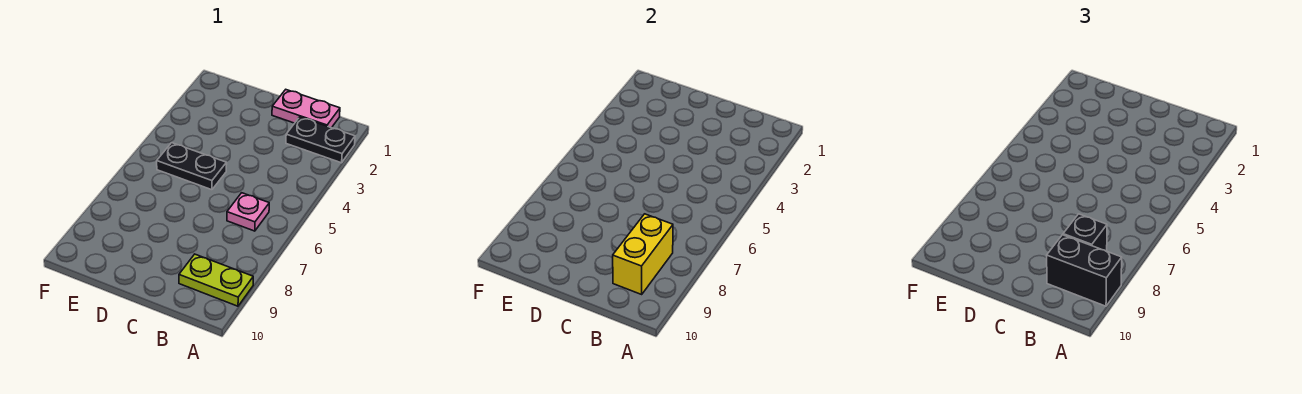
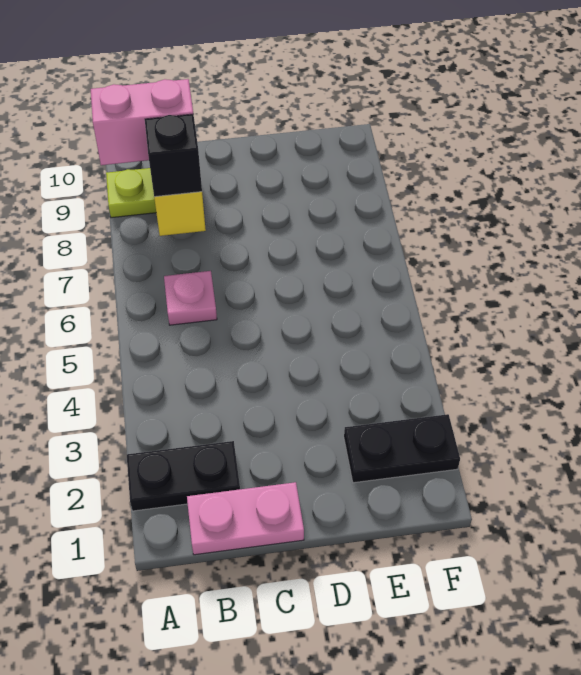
black brick A9:B9 level 3 -> pink brick A9:B9 level 3
black plate D5:E5 level 1 -> black plate E2:F2 level 1

